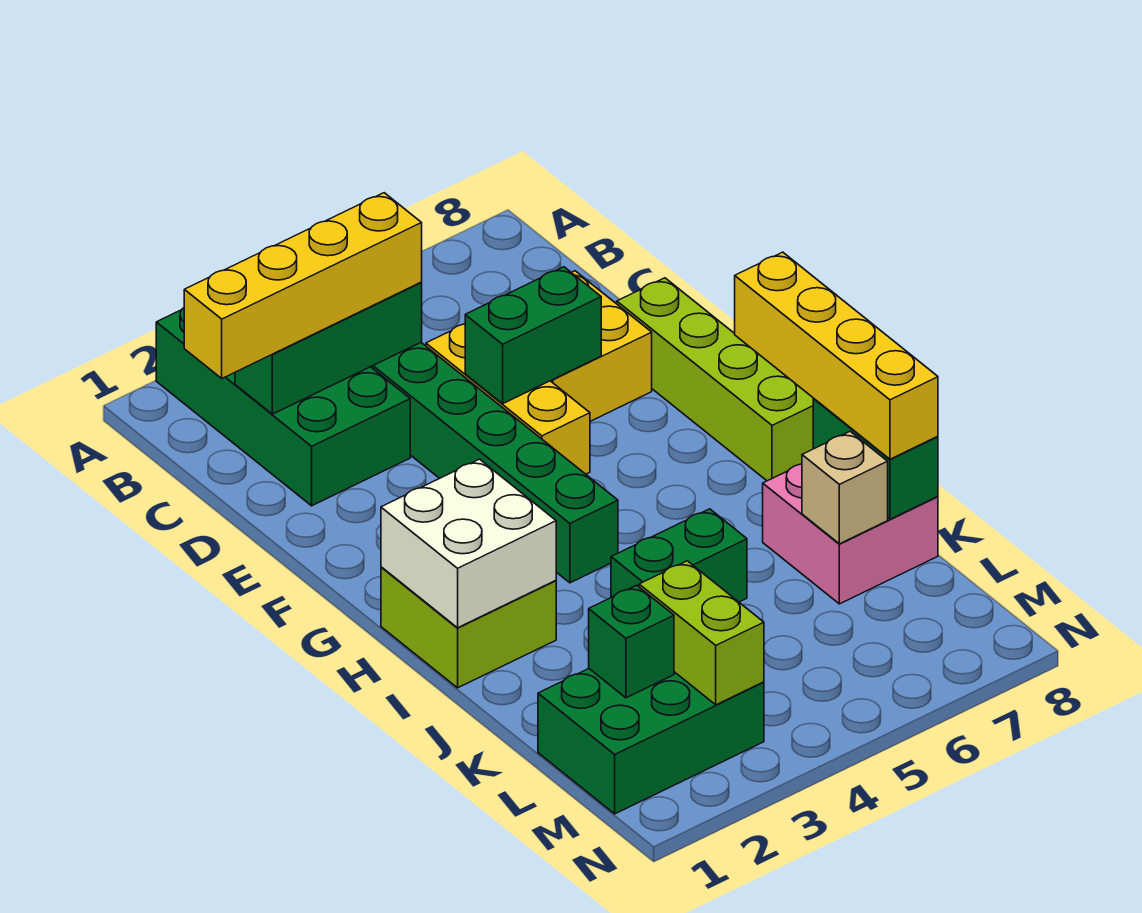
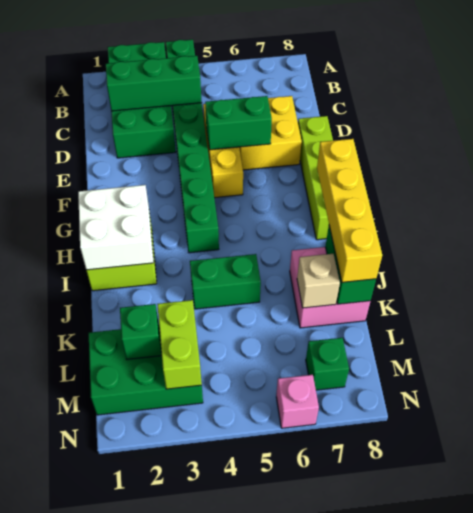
yellow brick C1:C4 level 3 -> none
none -> green brick M7 level 1
none -> pink brick N6 level 1

